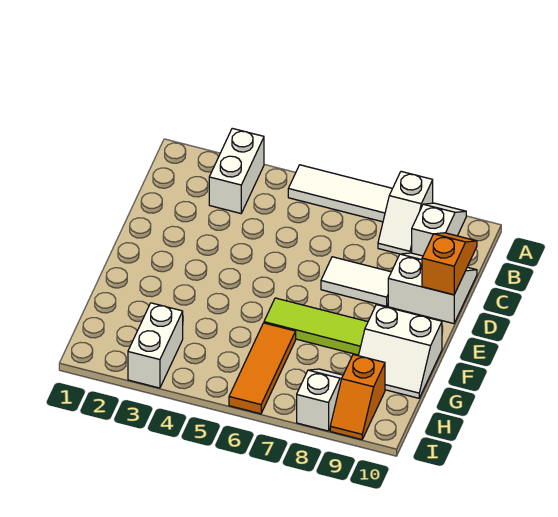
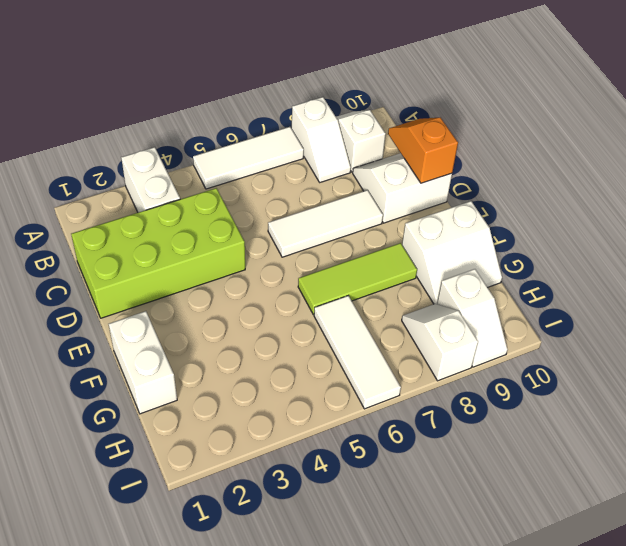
none -> lime brick C1:D4 level 1
white tile D7:D8 level 1 -> white tile D6:D8 level 1
orange tile G6:I6 level 1 -> white tile G6:I6 level 1
white brick H3:I3 level 1 -> white brick F1:G1 level 1
orange slope H9:I9 level 1 top H -> white slope H9:I9 level 1 top H

